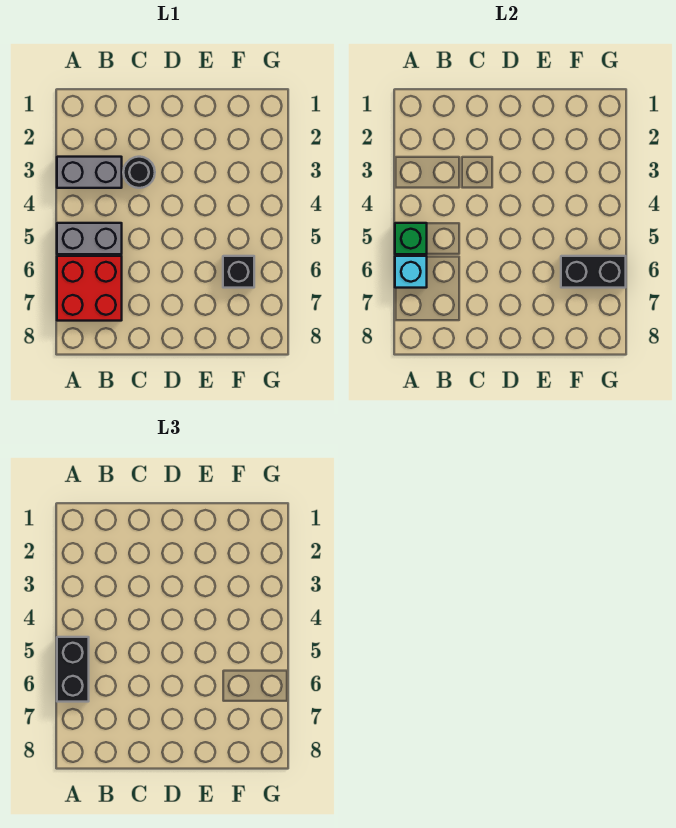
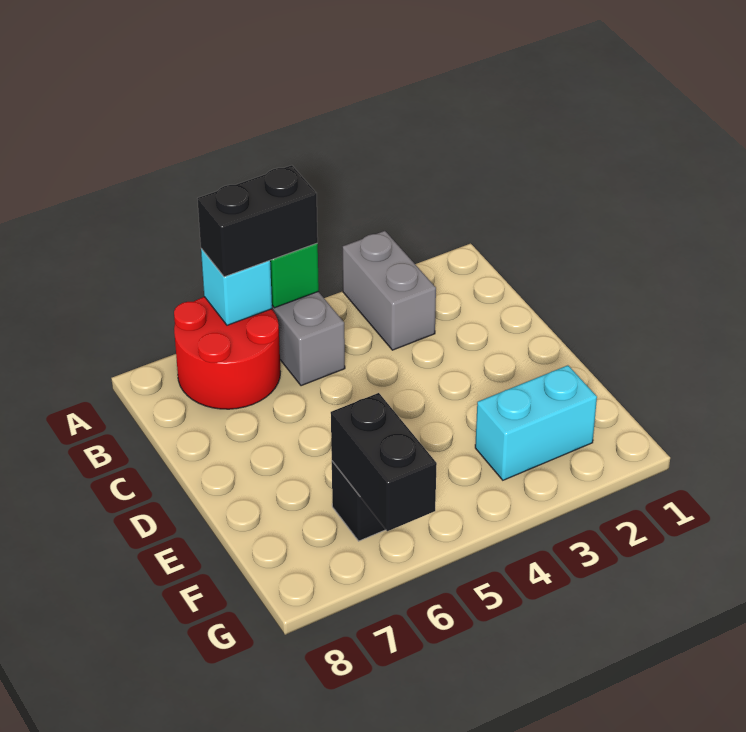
red brick A6:B7 level 1 -> red round brick A6:B7 level 1
black round brick C3 level 1 -> none
none -> cyan brick F2:F3 level 1

